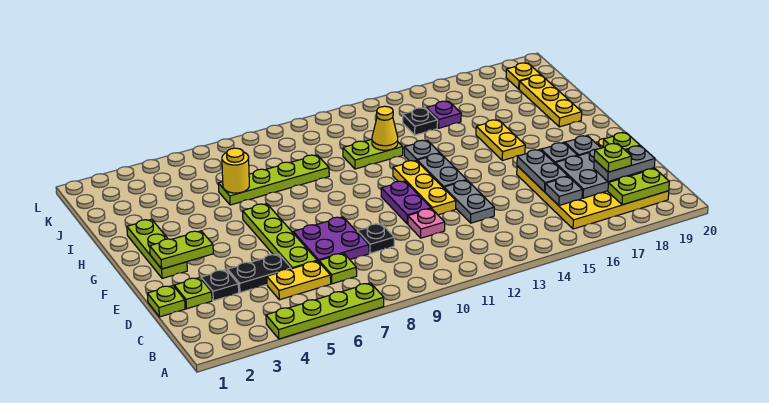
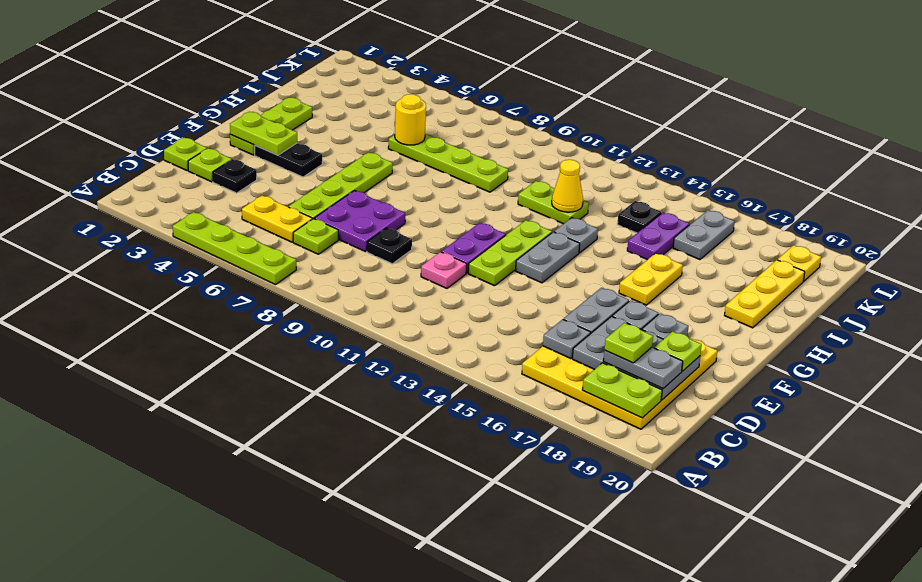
black plate D4:D5 level 1 -> black plate F3:F4 level 1
grey plate D13:E13 level 1 -> grey plate J16:K16 level 1
yellow plate E12:G12 level 1 -> lime plate E12:G12 level 1
purple plate J15 level 1 -> purple plate I15:J15 level 1

